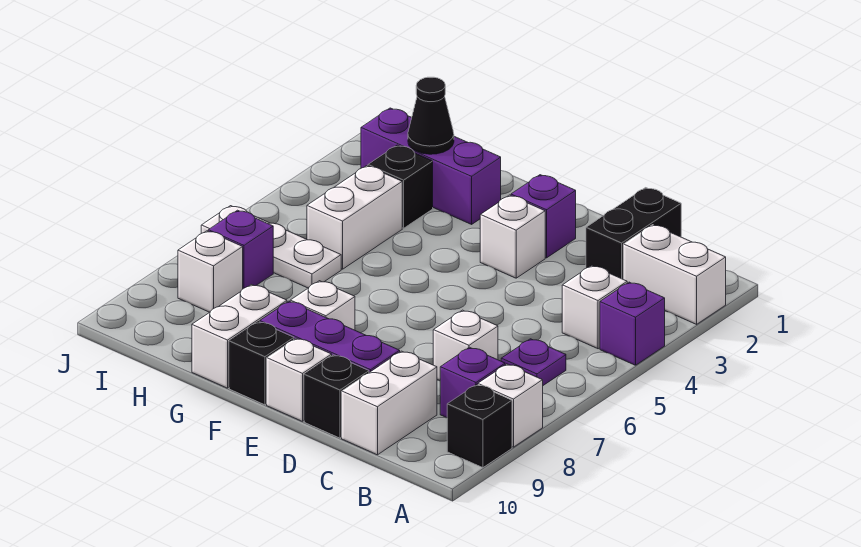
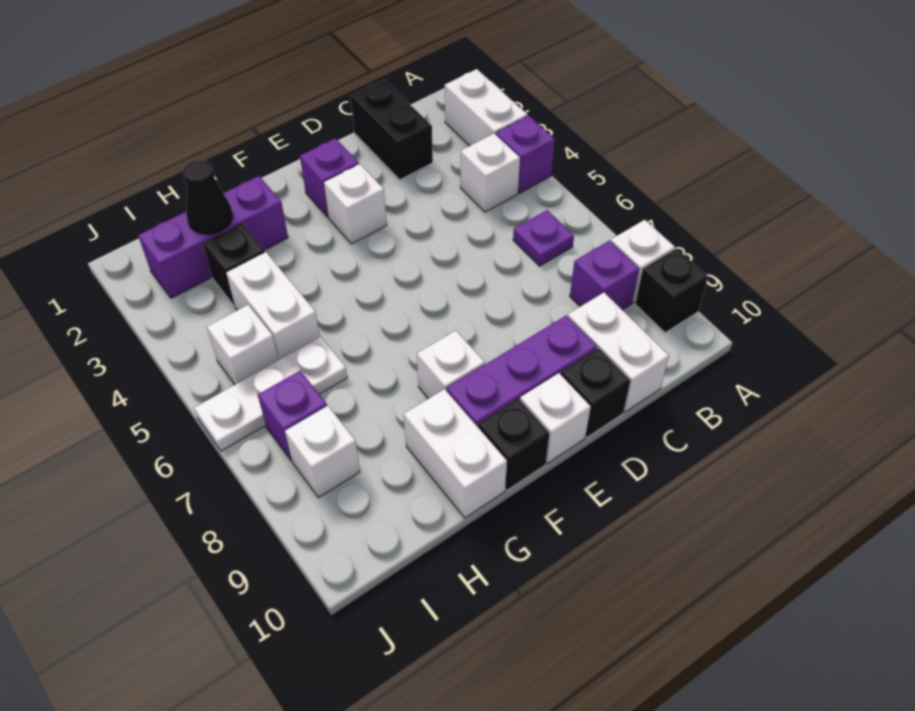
white brick A2:B2 level 1 -> white brick A2:A3 level 1
white brick C7 level 1 -> white brick I5 level 1

